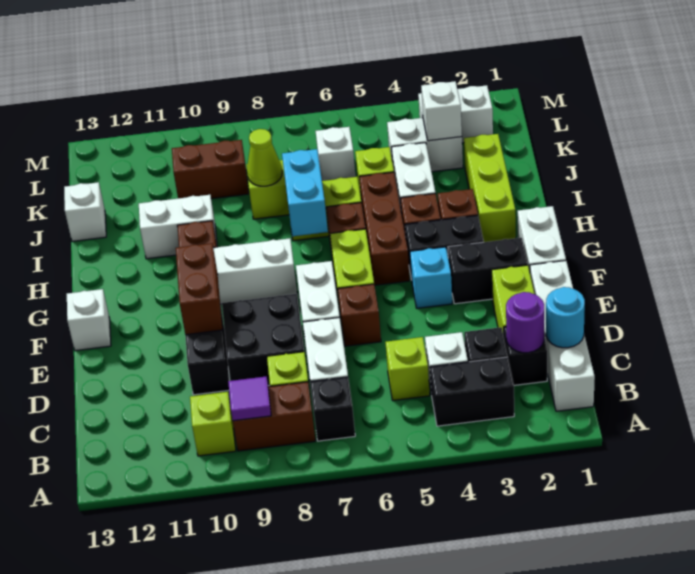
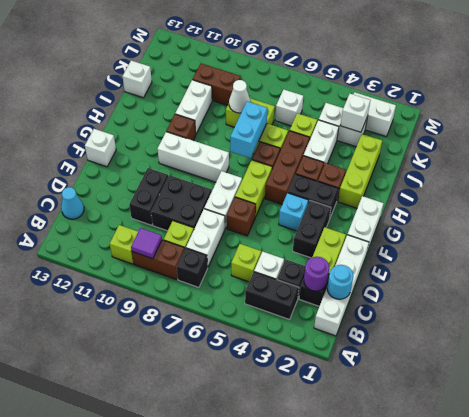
none -> cyan cone C13 level 1
brown brick E10:F10 level 2 -> none
black brick F2:F3 level 1 -> black brick E3:F3 level 1
white brick I10:I11 level 1 -> white brick I10:J10 level 1
lime cone J8 level 2 -> white cone J8 level 2

